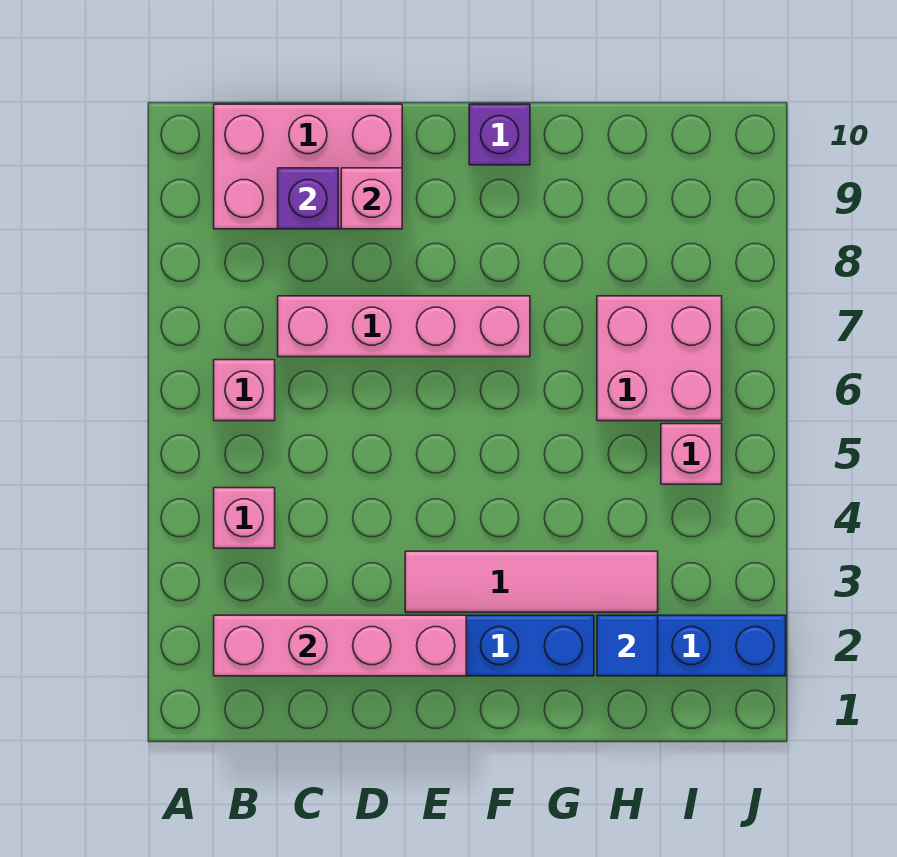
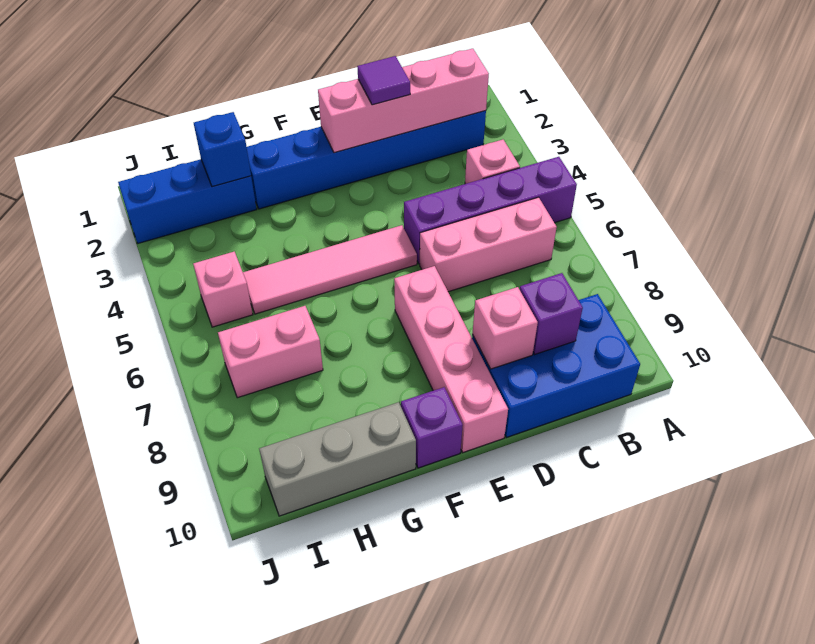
none -> purple brick A5:D5 level 1
pink brick B6 level 1 -> pink brick B6:D6 level 1
pink brick B9:D10 level 1 -> blue brick B9:D10 level 1
pink brick C7:F7 level 1 -> pink brick E7:E10 level 1
none -> purple tile D2 level 3
pink tile E3:H3 level 1 -> pink tile E5:H5 level 1
none -> grey brick G10:I10 level 1
blue tile H2 level 2 -> blue brick H2 level 2
pink brick H6:I7 level 1 -> pink brick H7:I7 level 1

